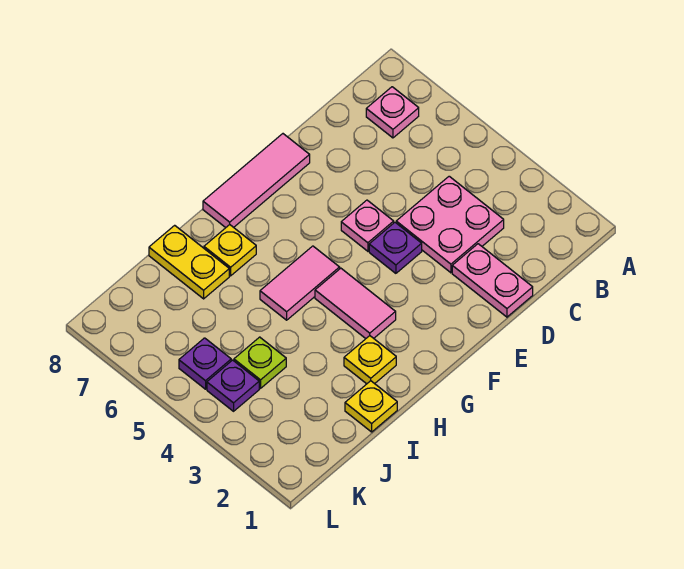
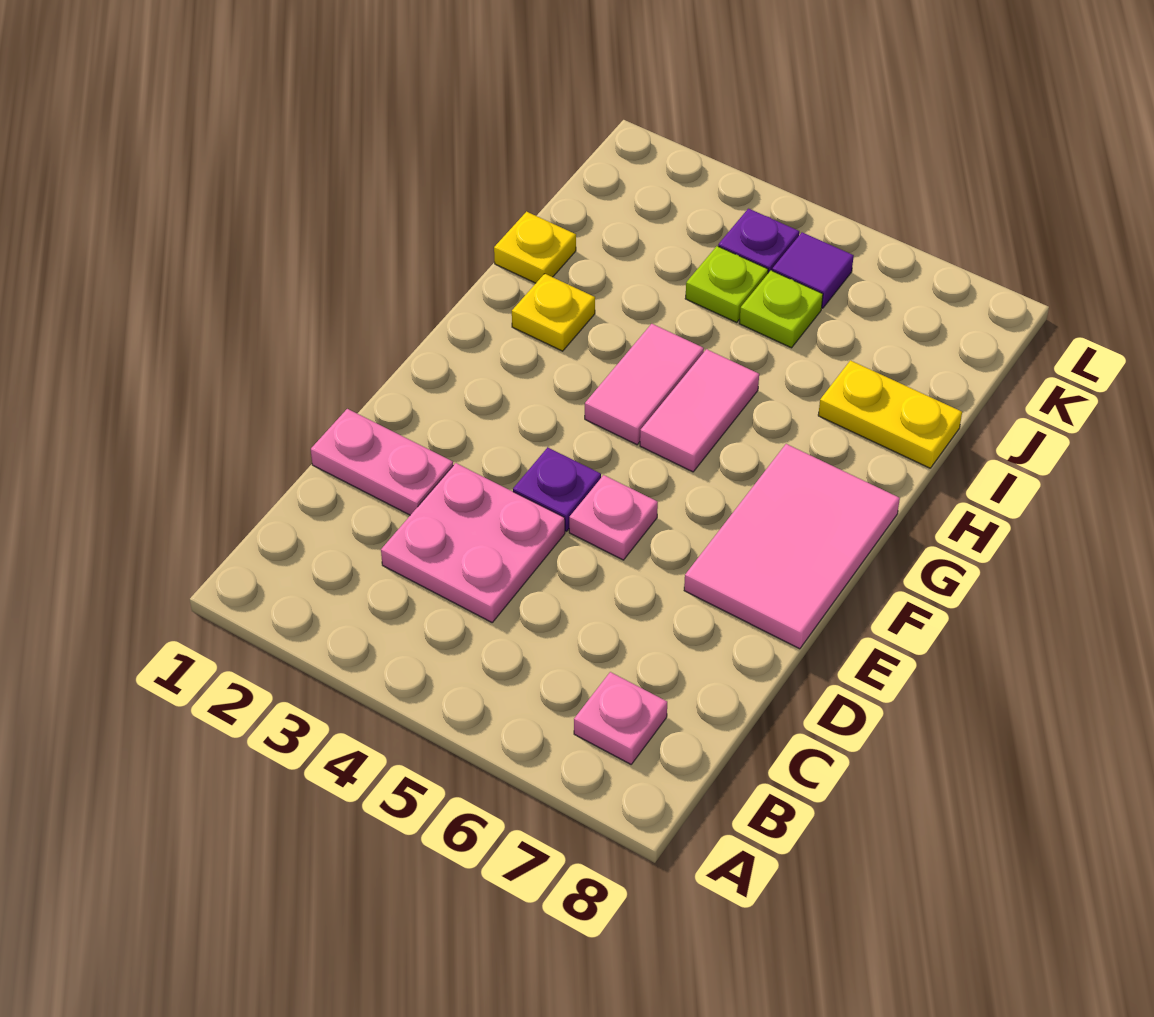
pink tile E8:G8 level 1 -> pink tile E7:G8 level 1
pink tile G3:G4 level 1 -> pink tile G4:H4 level 1
yellow plate H7 level 1 -> none
none -> lime plate J5 level 1
purple plate K5 level 1 -> purple tile K5 level 1

